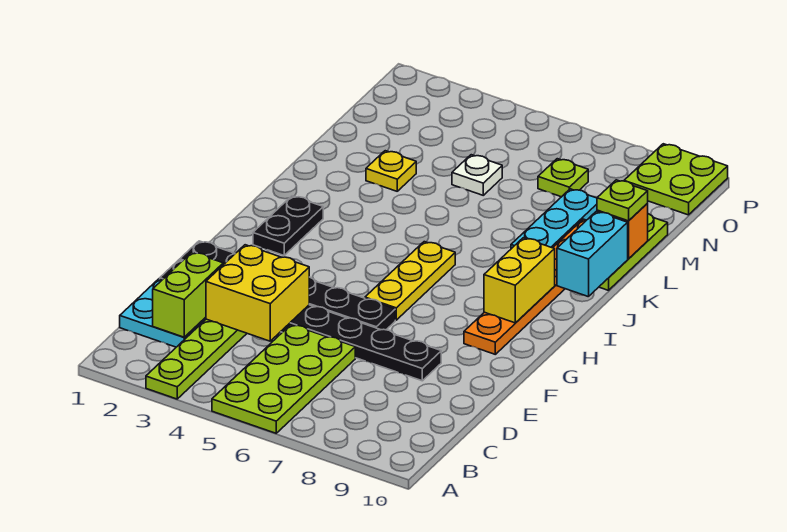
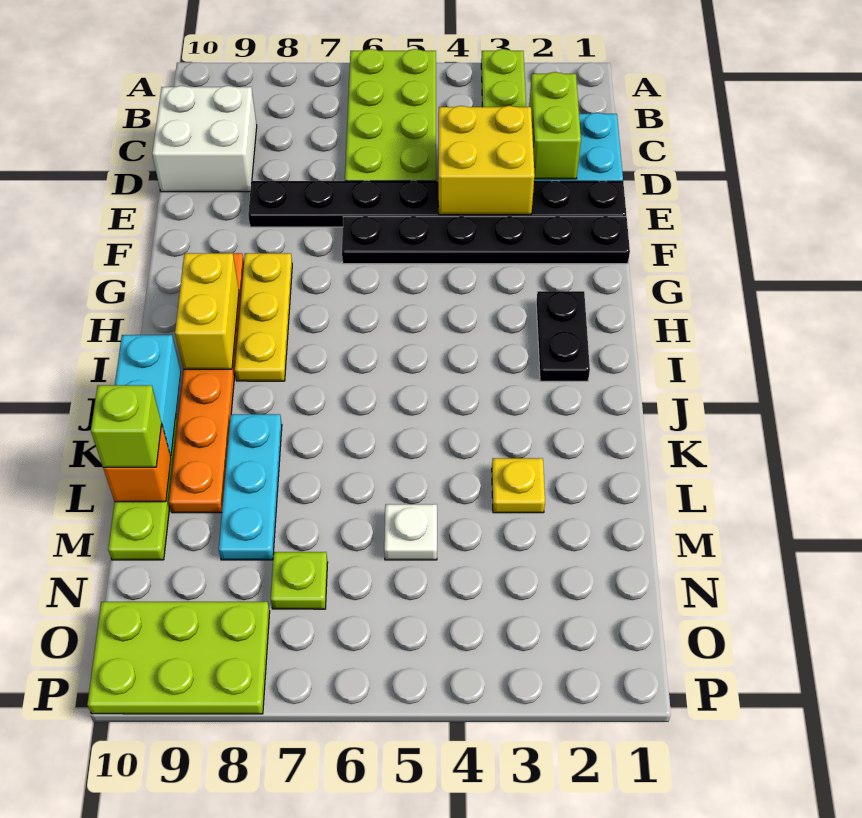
none -> white brick C9:D10 level 1
yellow plate G6:I6 level 1 -> yellow plate G8:I8 level 1
lime plate L10 level 3 -> lime brick L10 level 3
lime plate O9:P10 level 1 -> lime plate O8:P10 level 1

